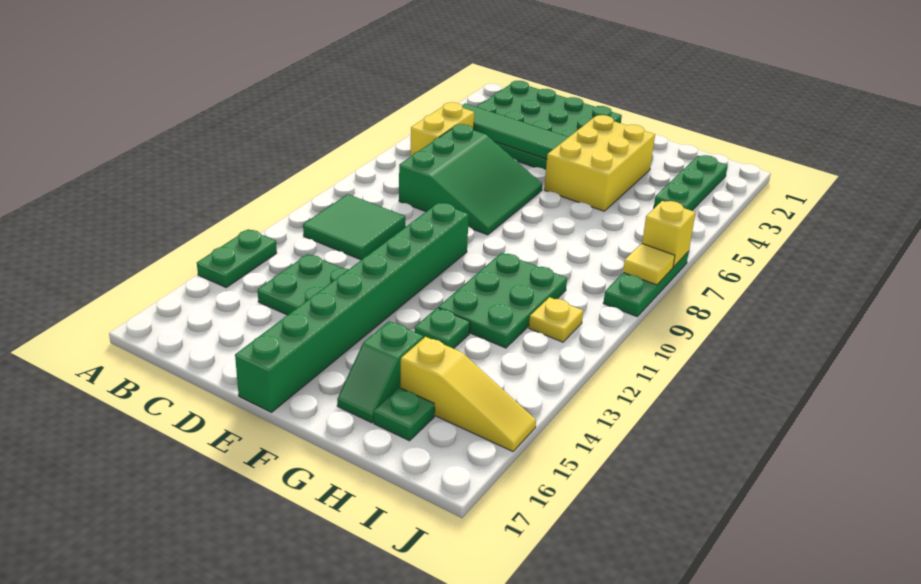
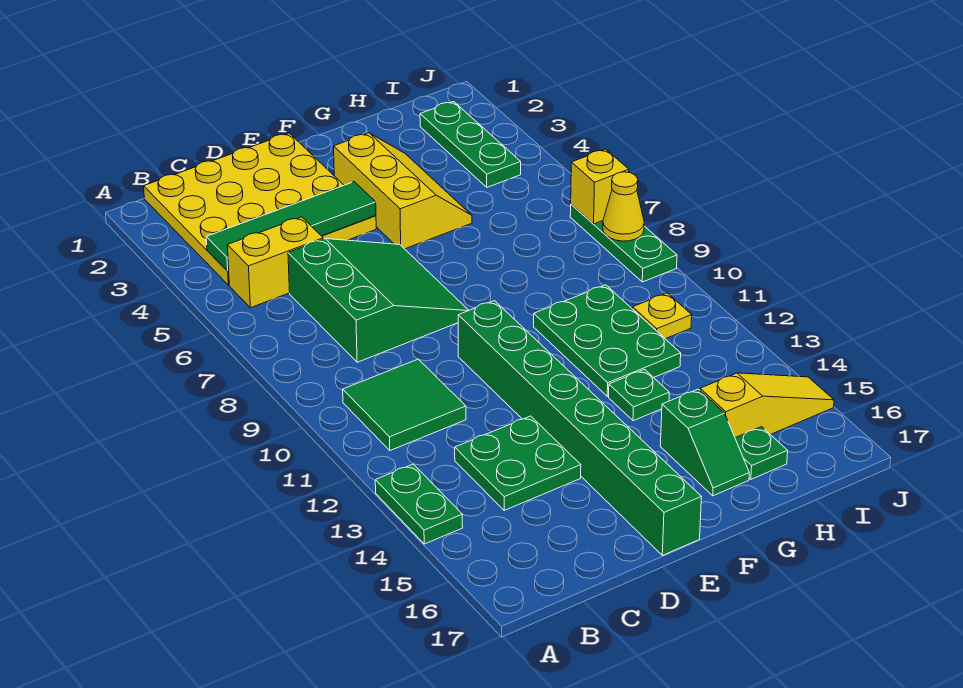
green plate B1:E4 level 1 -> yellow plate B1:E4 level 1
yellow brick B5:B6 level 1 -> yellow brick B5:C5 level 1
yellow brick F3:G5 level 1 -> yellow slope F3:G5 level 1 top F
yellow tile J8 level 2 -> yellow cone J8 level 2

